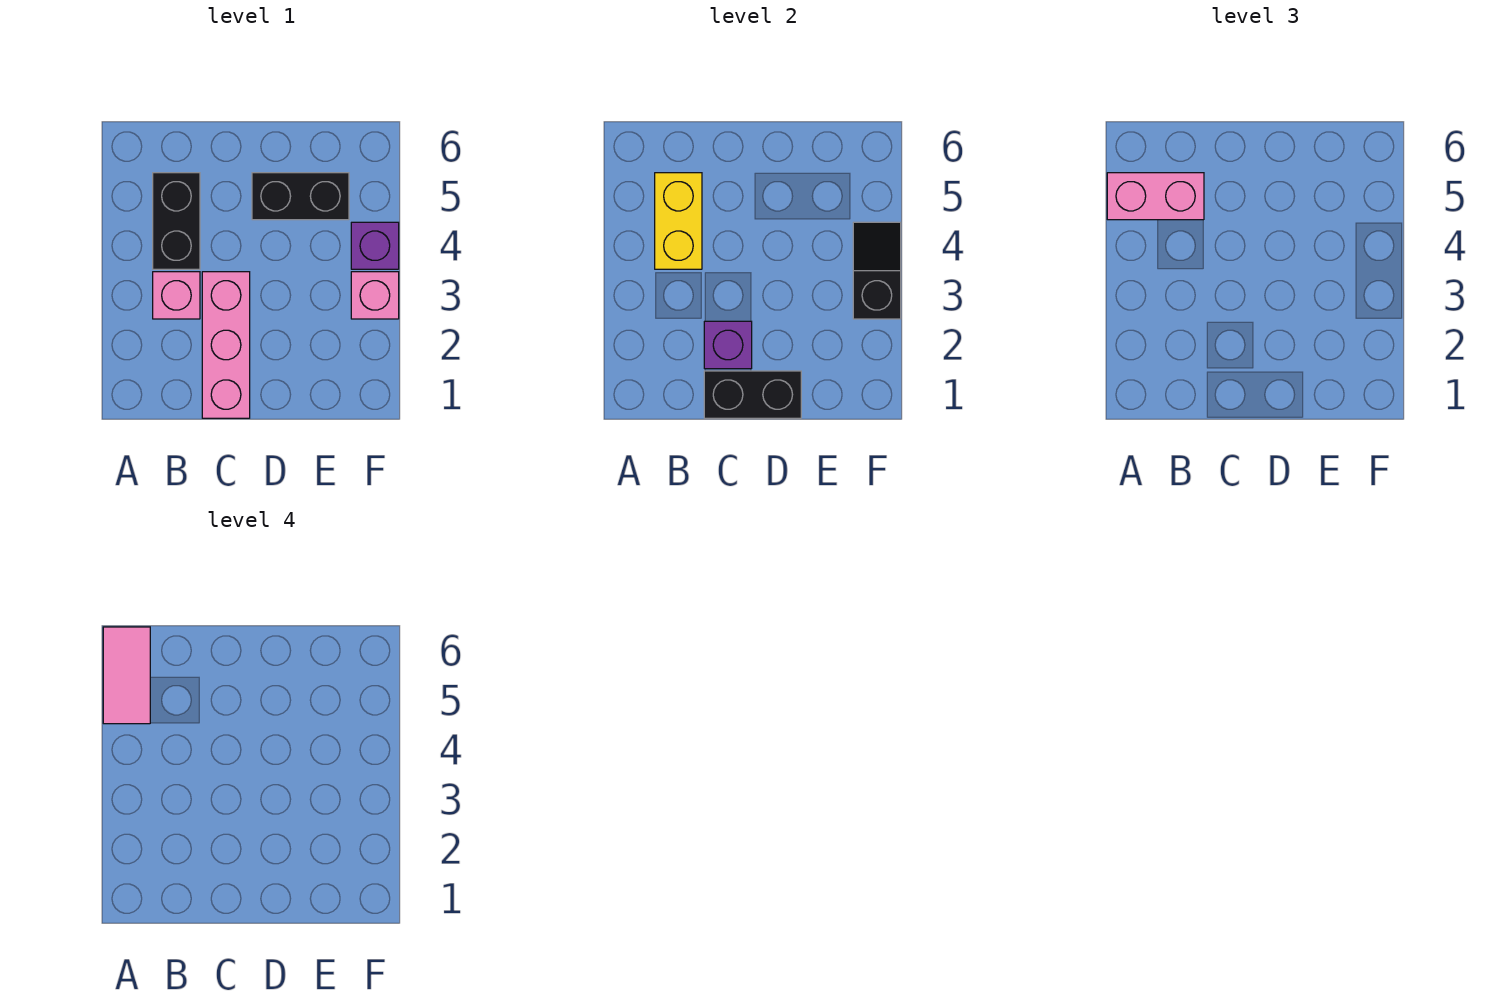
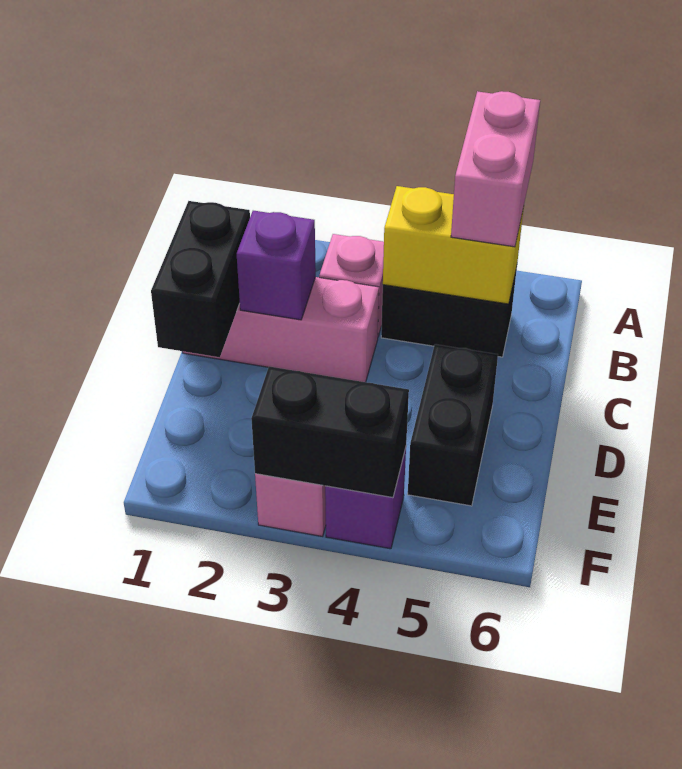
pink tile A5:A6 level 4 -> none
black slope F3:F4 level 2 top 3 -> black brick F3:F4 level 2

